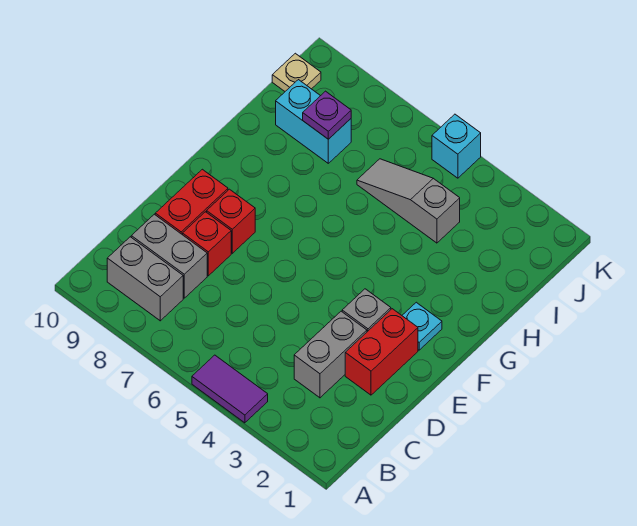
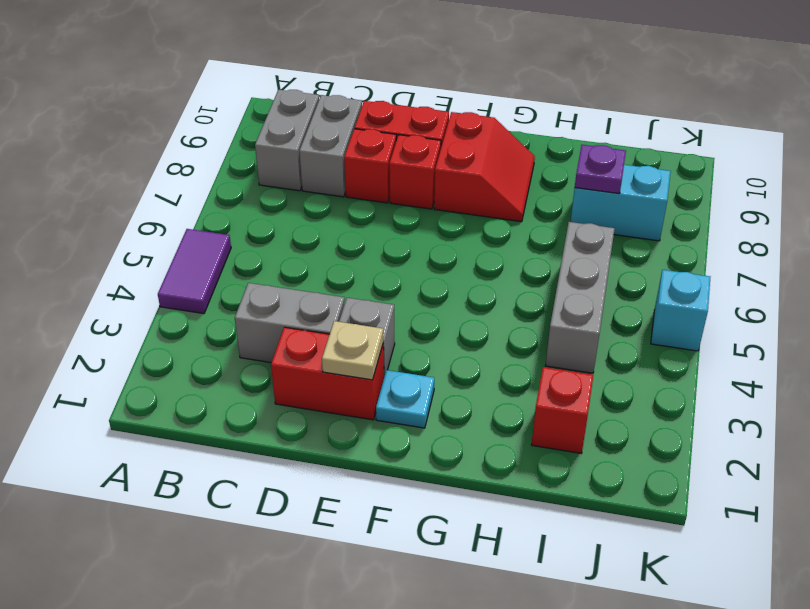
none -> red slope F8:G9 level 1 top F
none -> red brick I2 level 1
grey slope I4:I6 level 1 top 4 -> grey brick I4:I6 level 1
cyan brick I8:I9 level 1 -> cyan brick I8:J8 level 1
tan plate J10 level 1 -> tan plate E2 level 2

